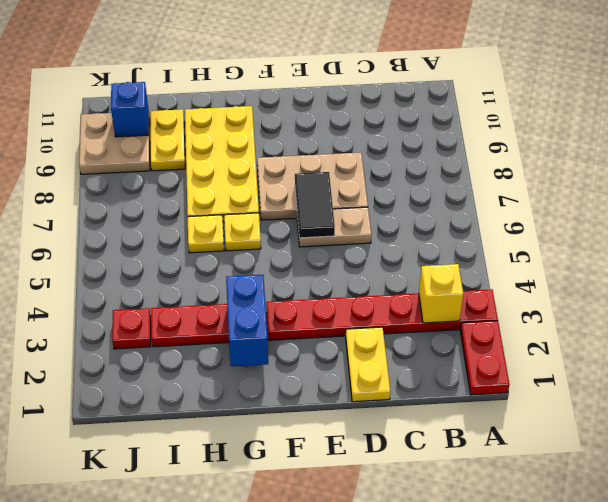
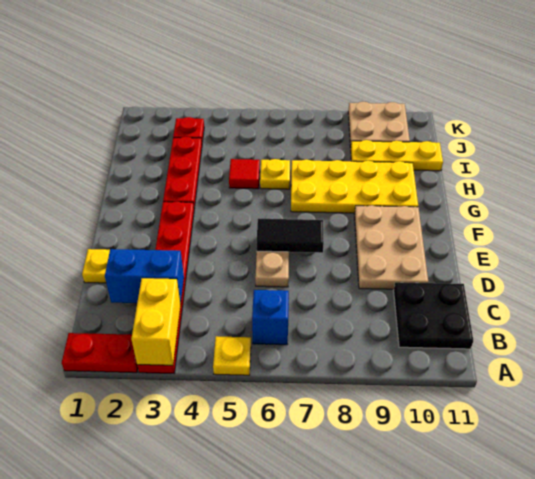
yellow brick B3 level 2 -> yellow brick A3:B3 level 2
none -> black plate B10:C11 level 1
tan plate D7:F8 level 1 -> tan plate D9:F10 level 1
blue brick G2:G3 level 2 -> blue brick C2:C3 level 2
yellow plate G6 level 1 -> yellow plate A5 level 1
none -> red tile H5 level 1
yellow plate I9:I10 level 1 -> yellow plate I9:I11 level 1
blue brick J10 level 2 -> blue brick B6 level 1

